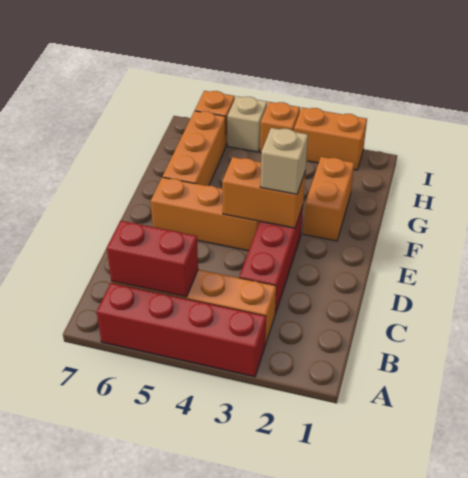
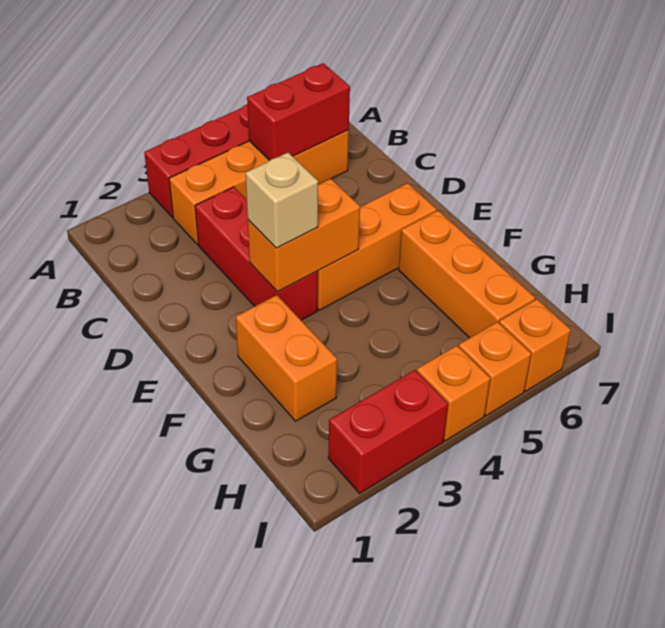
orange brick I2:I3 level 1 -> red brick I2:I3 level 1
tan brick I5 level 1 -> orange brick I5 level 1

